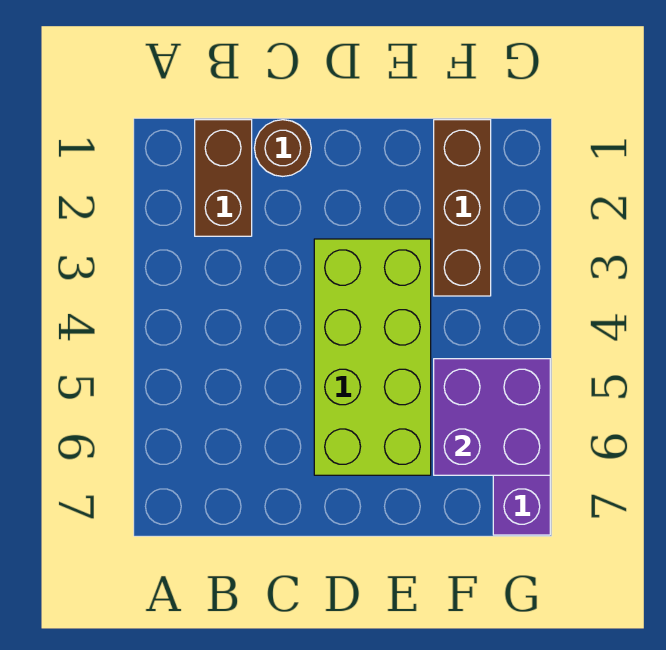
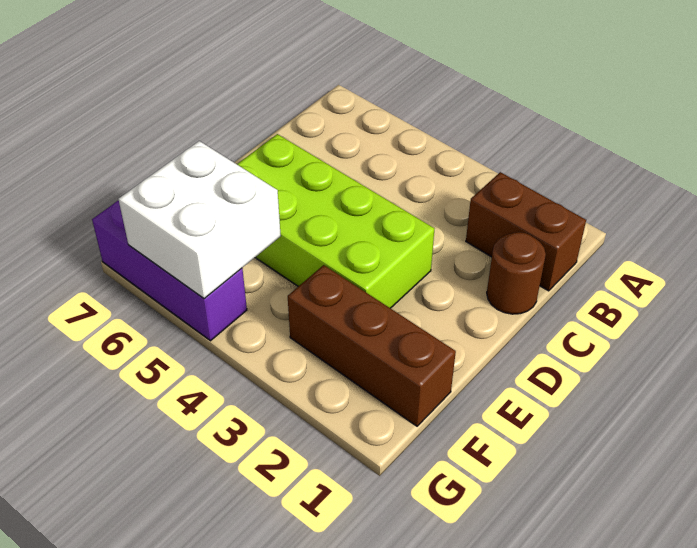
purple brick F5:G6 level 2 -> white brick F5:G6 level 2

